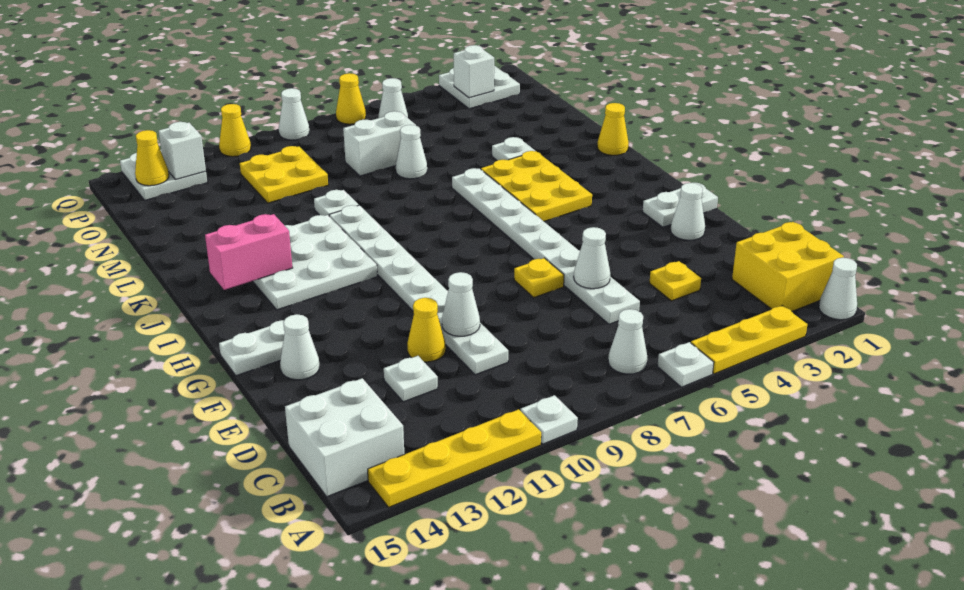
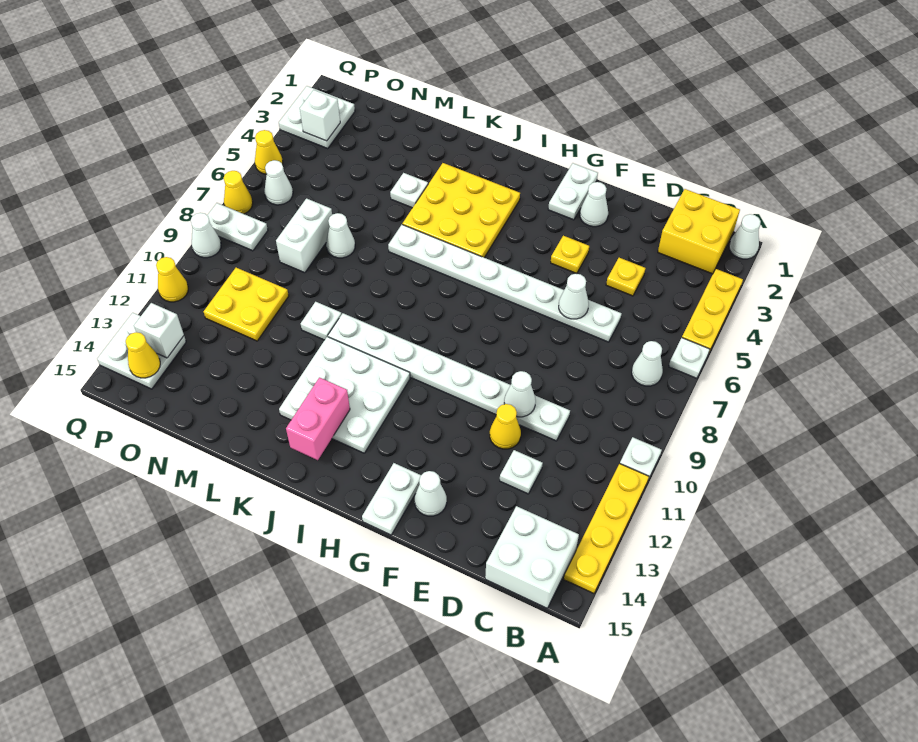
yellow plate F7 level 1 -> yellow plate F4 level 1
yellow plate I4:K5 level 1 -> yellow plate I3:K5 level 1
yellow cone K1 level 1 -> yellow cone Q5 level 1
none -> white plate P8:Q8 level 1

